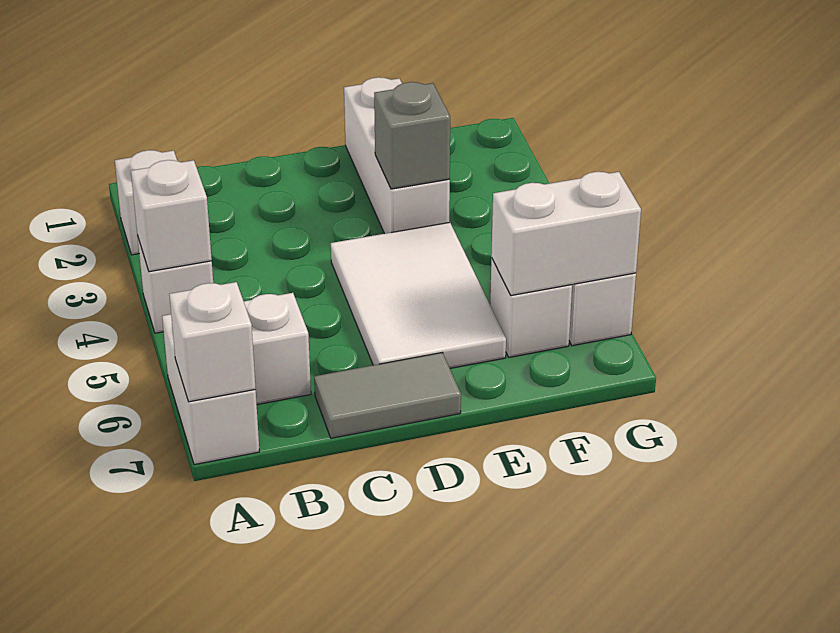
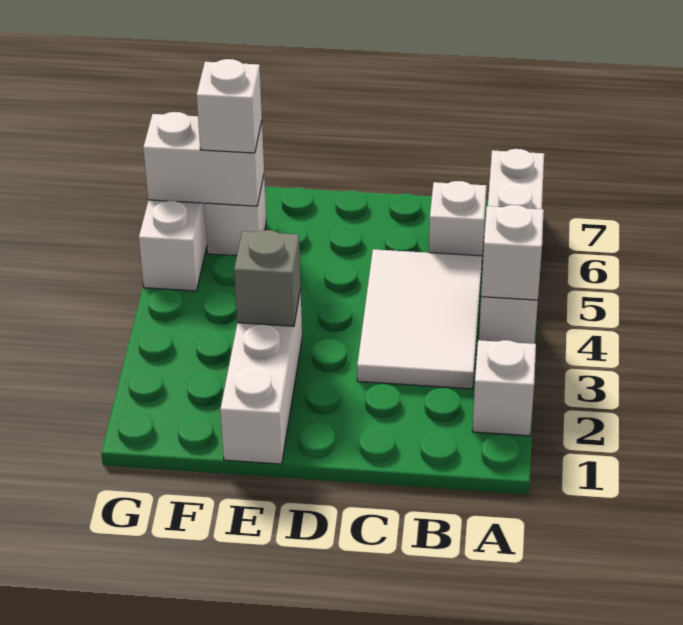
white brick A7 level 2 -> white brick F6 level 3
grey tile C7:D7 level 1 -> none
white tile D4:E6 level 1 -> white tile B3:C5 level 1

